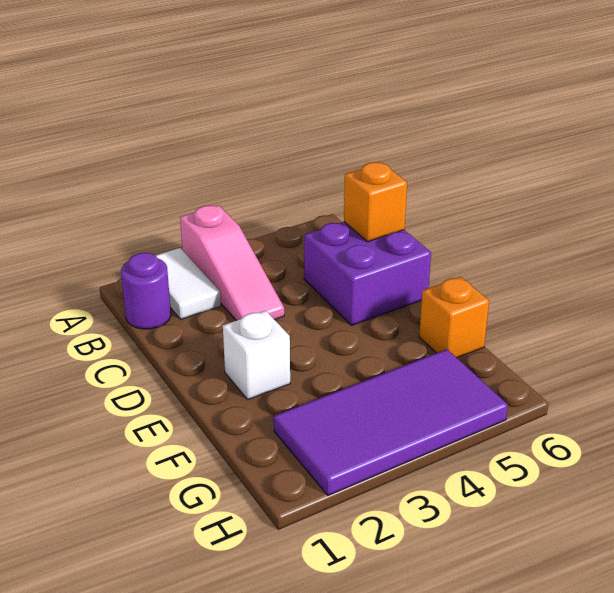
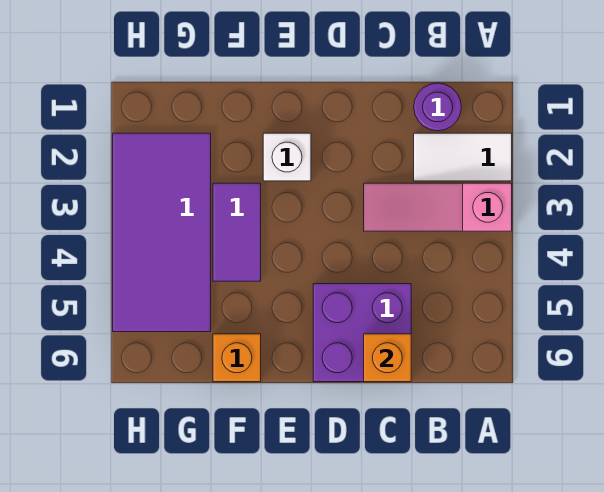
none -> purple tile F3:F4 level 1

